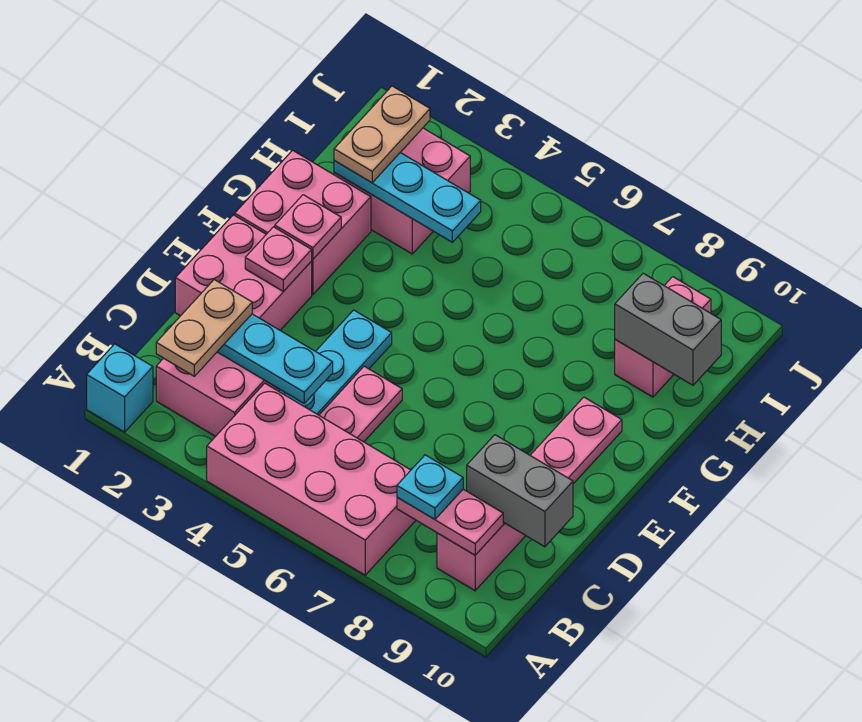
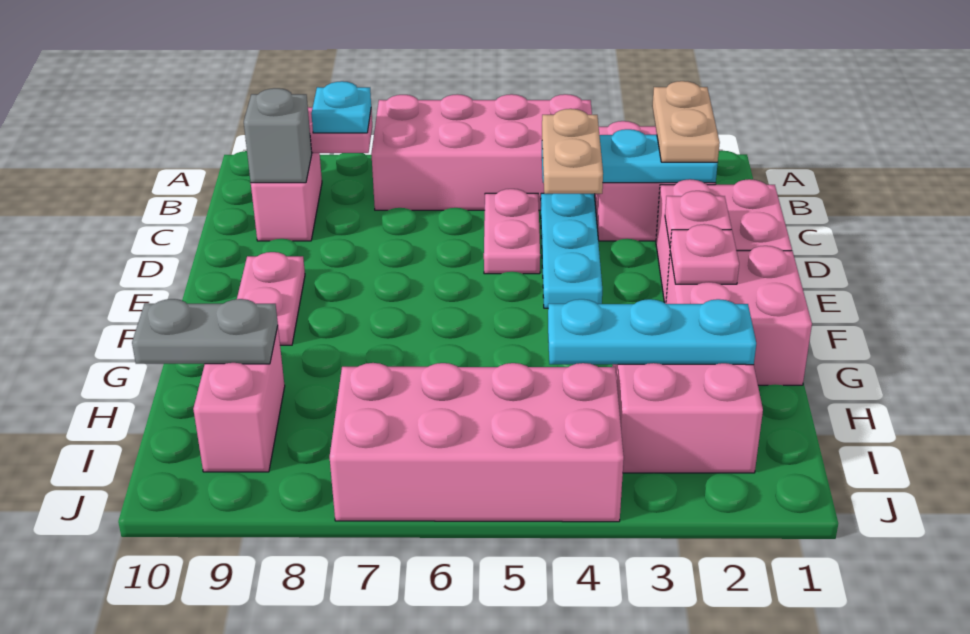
cyan brick A1 level 1 -> none
grey brick C9:C10 level 2 -> grey brick C9 level 2
tan plate H2:I2 level 3 -> tan plate C4:D4 level 3
grey brick H9:H10 level 2 -> grey plate H9:H10 level 2
none -> pink brick I4:J7 level 1

